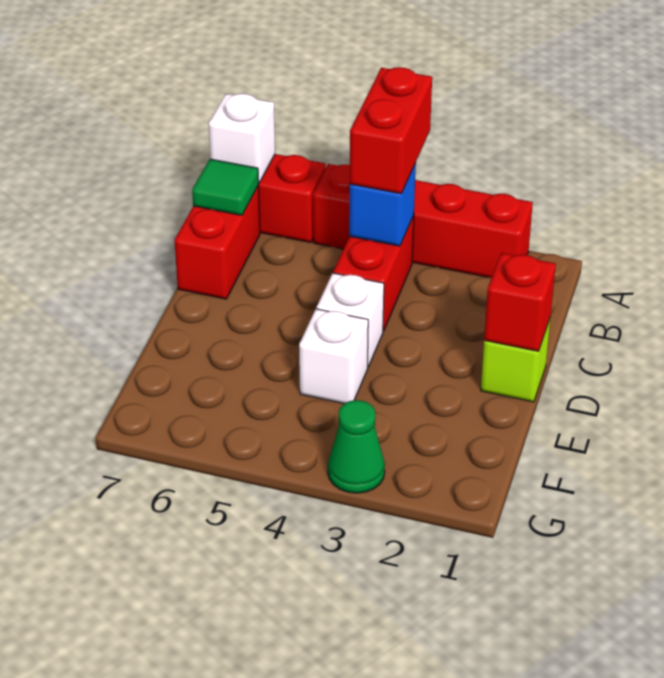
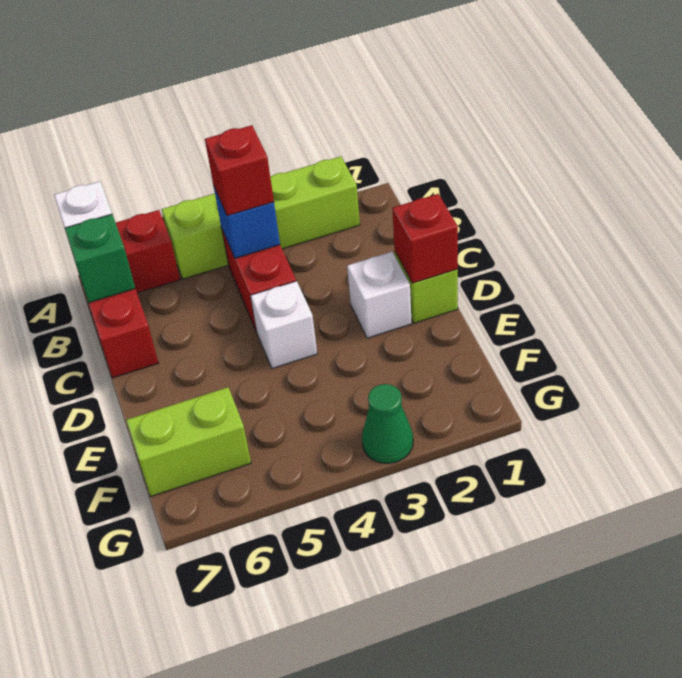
red brick A2:A5 level 1 -> lime brick A2:A5 level 1
red brick A4:B4 level 3 -> red brick B4 level 3
green tile B7 level 2 -> green brick B7 level 2
white brick E4 level 1 -> white brick D2 level 1
none -> lime brick F6:F7 level 1

